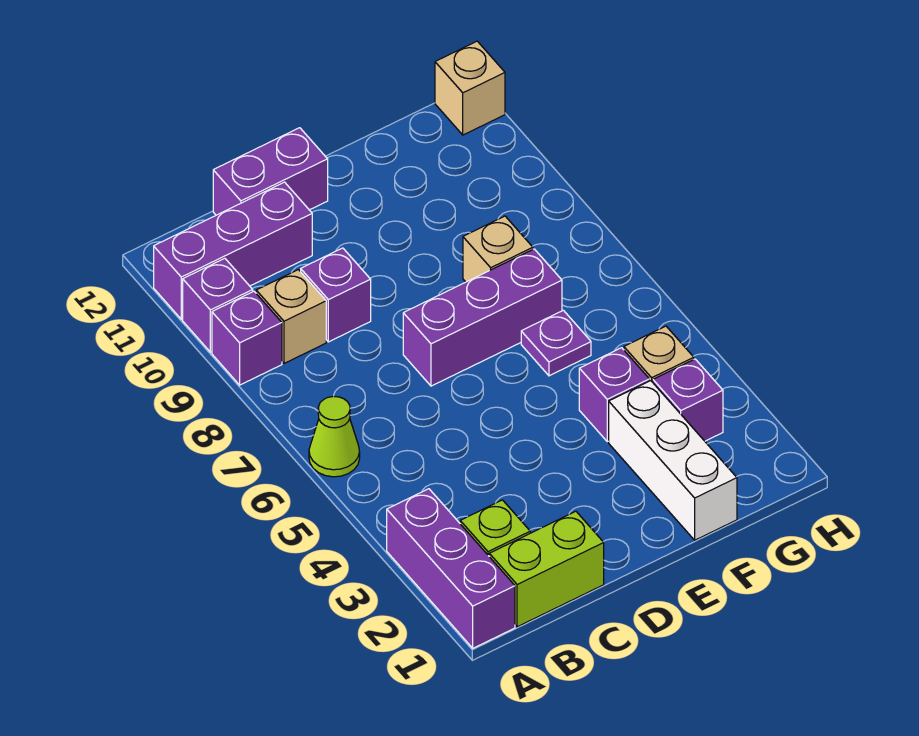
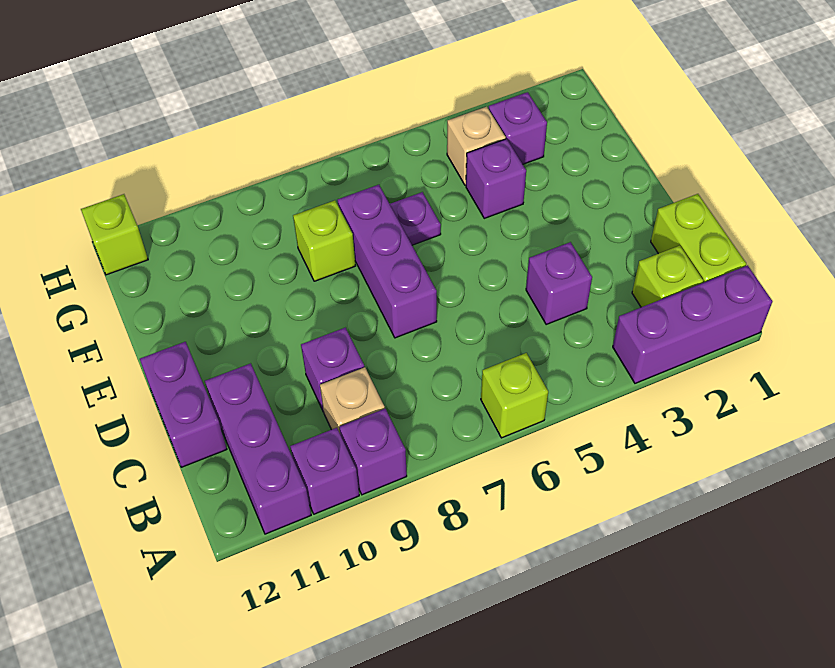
lime cone A6 level 1 -> lime brick A6 level 1
none -> purple brick C4 level 1
white brick F1:F3 level 1 -> none
tan brick F8 level 1 -> lime brick F8 level 1
tan brick H12 level 1 -> lime brick H12 level 1

